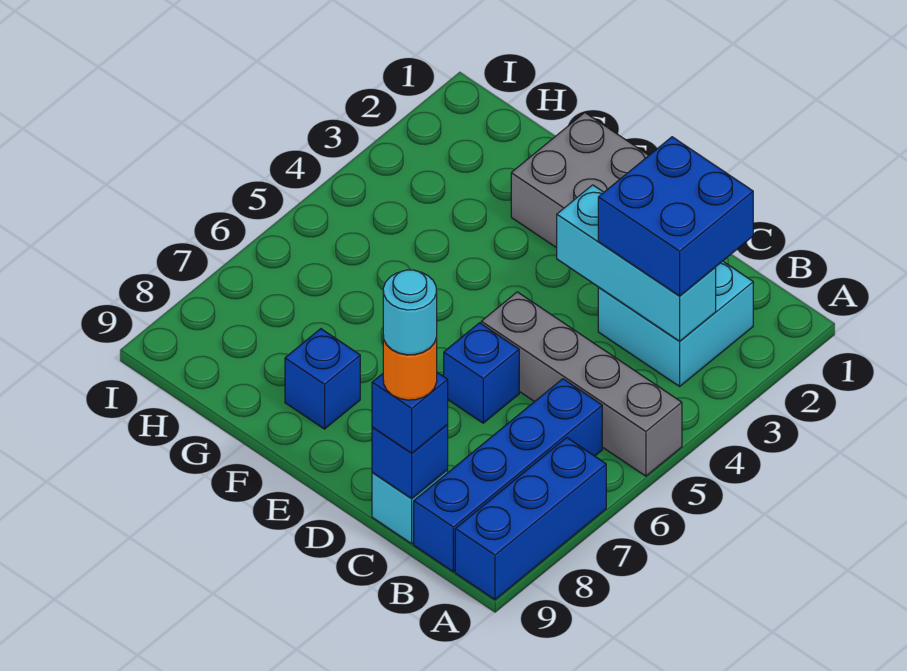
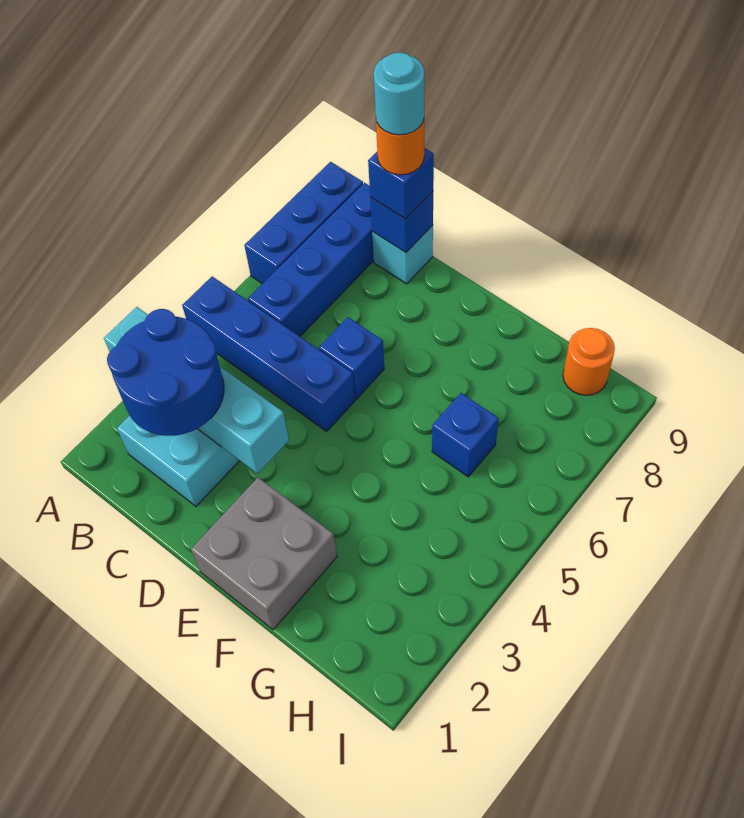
grey brick A5:D5 level 1 -> blue brick A5:D5 level 1
blue brick B2:C3 level 3 -> blue round brick B2:C3 level 3
cyan brick B3:D3 level 2 -> cyan brick A3:D3 level 2
blue brick F8 level 1 -> blue brick G6 level 1
none -> orange round brick H9 level 1

